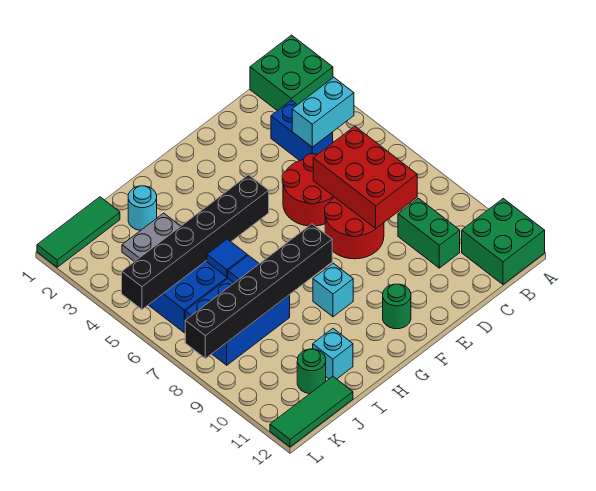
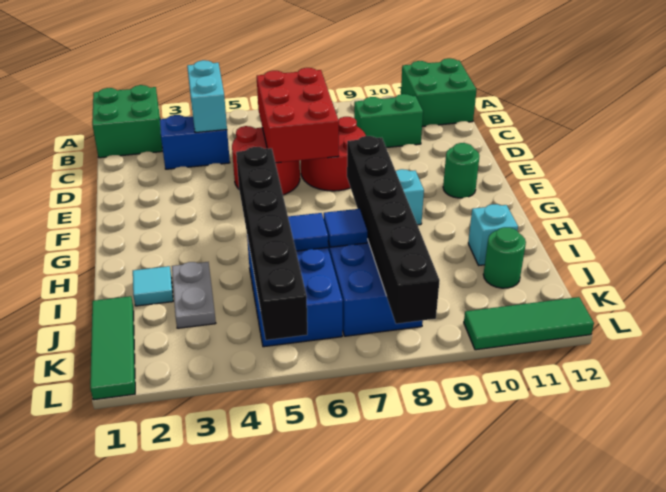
red brick C6:D8 level 2 -> red brick C6:E7 level 2
cyan round brick I2 level 1 -> cyan tile I2 level 1
green tile J12:L12 level 1 -> green tile L10:L12 level 1

